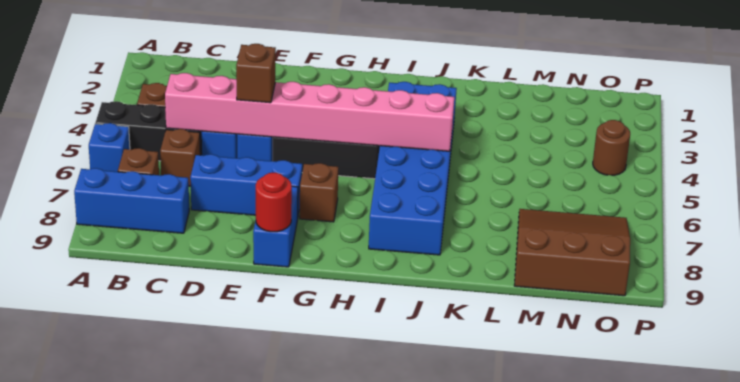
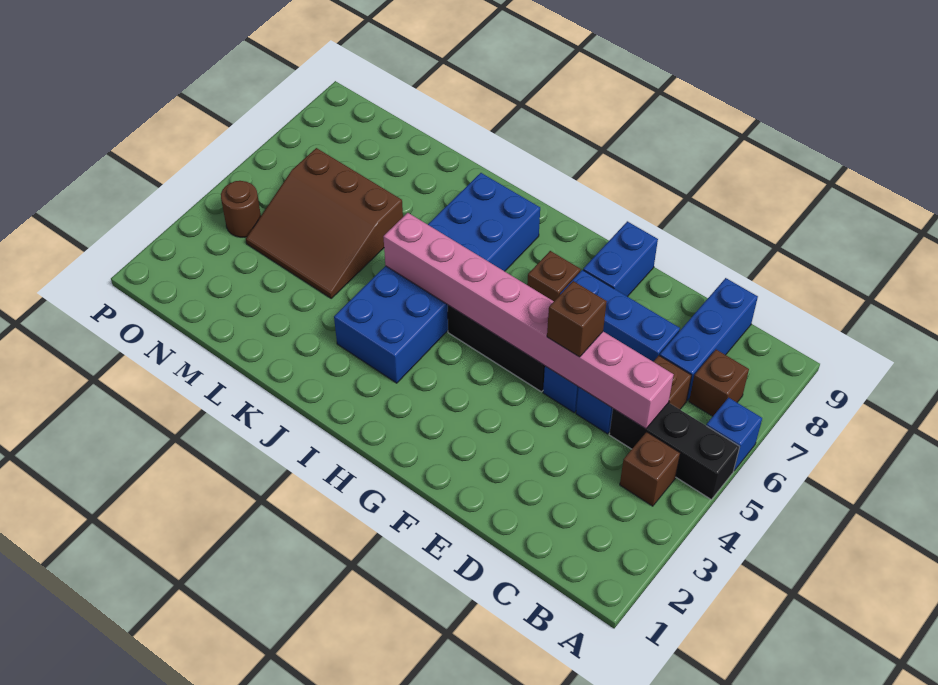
blue brick A8:C8 level 1 -> blue brick C7:C9 level 1
red round brick F9 level 2 -> none
brown slope M7:O9 level 1 top 9 -> brown slope L4:N6 level 1 top 6

